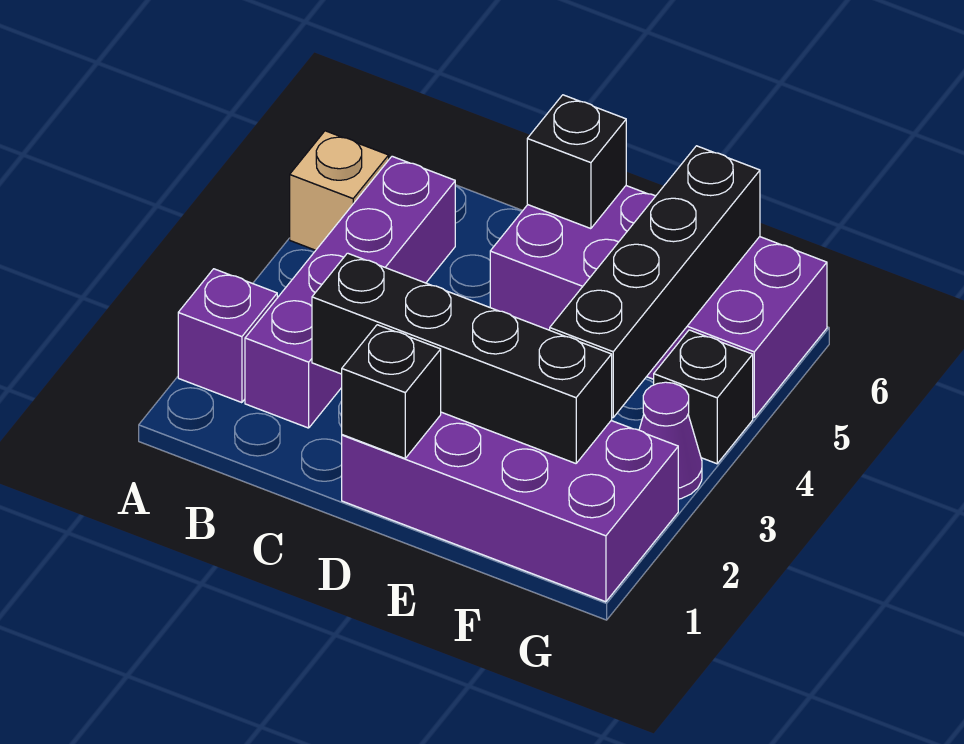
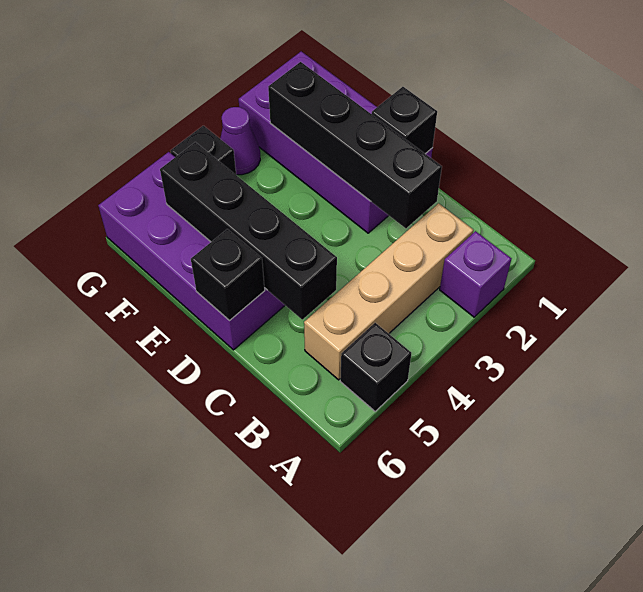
tan brick A5 level 1 -> black brick A5 level 1
purple brick B2:B5 level 1 -> tan brick B2:B5 level 1
black brick F3:F6 level 2 -> black brick C5:F5 level 2

